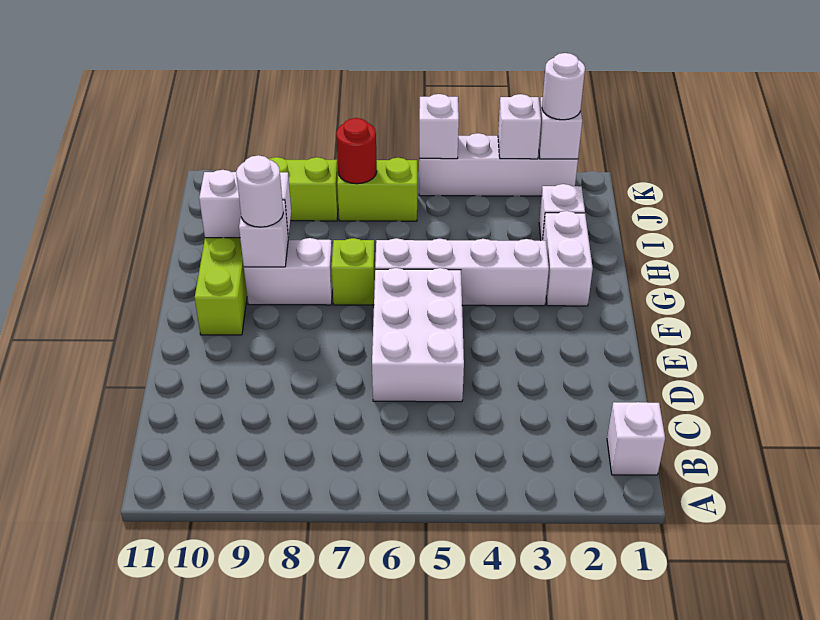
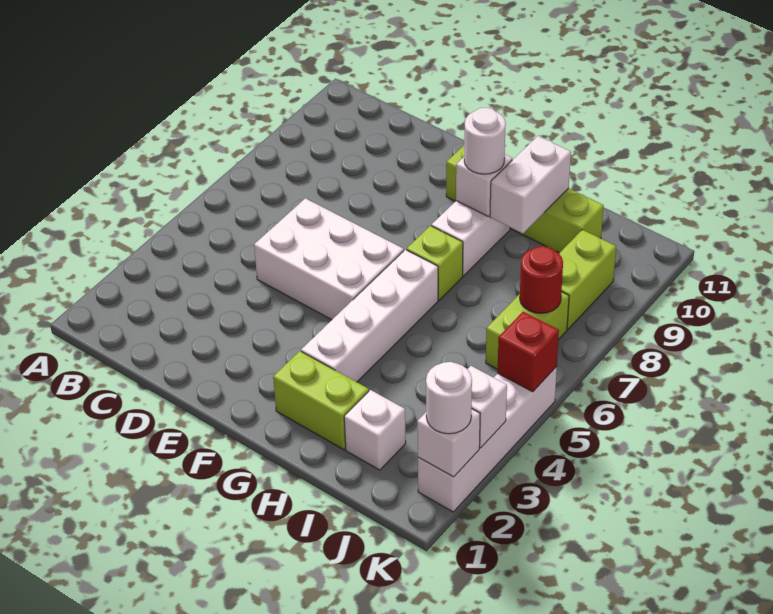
white brick B1 level 1 -> none
white brick G2:H2 level 1 -> lime brick G2:H2 level 1
white brick K5 level 2 -> red brick K5 level 2

